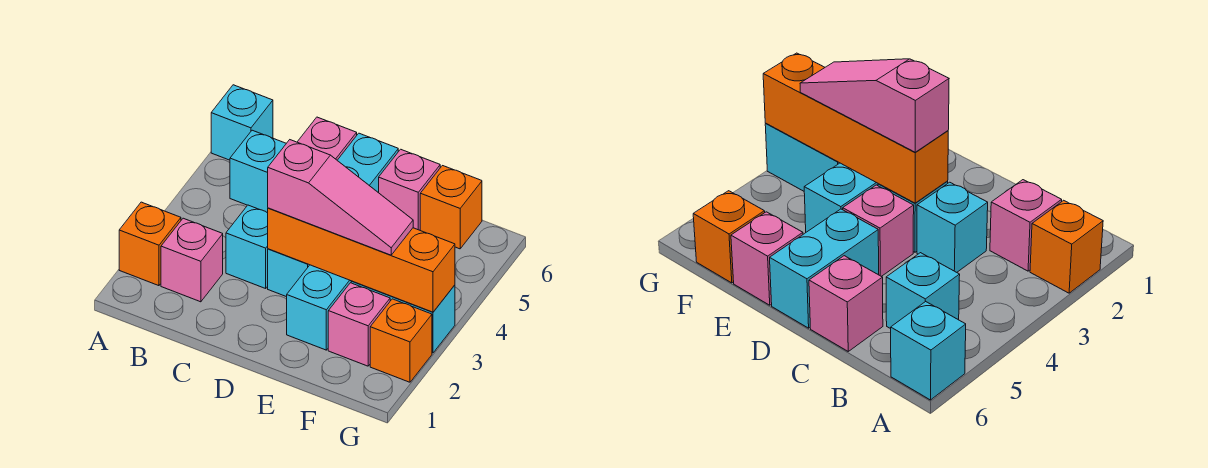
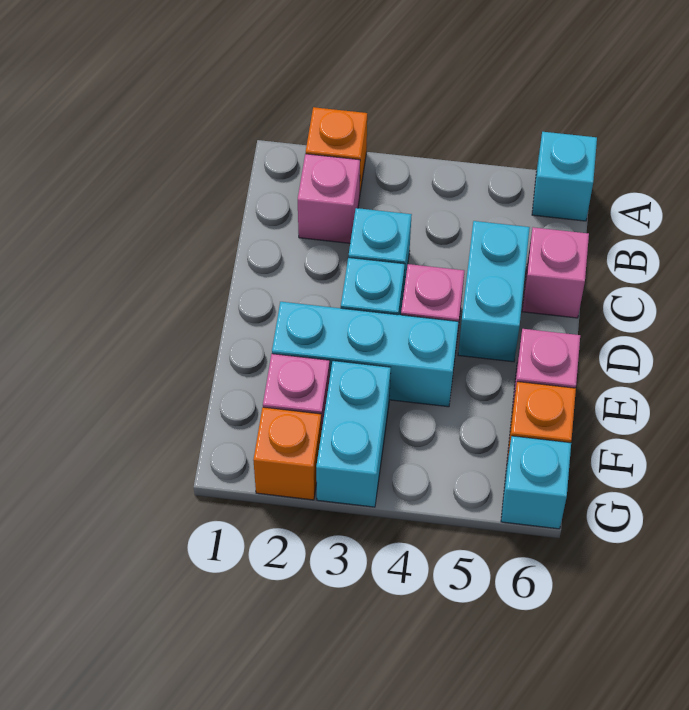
cyan brick B5 level 1 -> cyan brick G6 level 1
orange brick D3:G3 level 2 -> none
pink slope D3:F3 level 3 top D -> none
cyan brick D5:D6 level 1 -> cyan brick C5:D5 level 1

